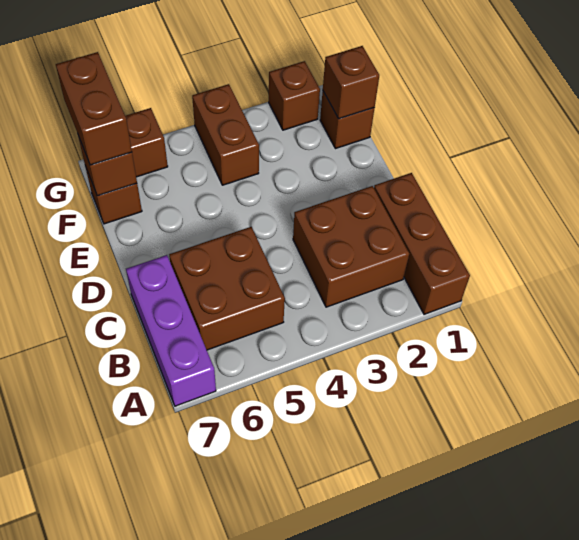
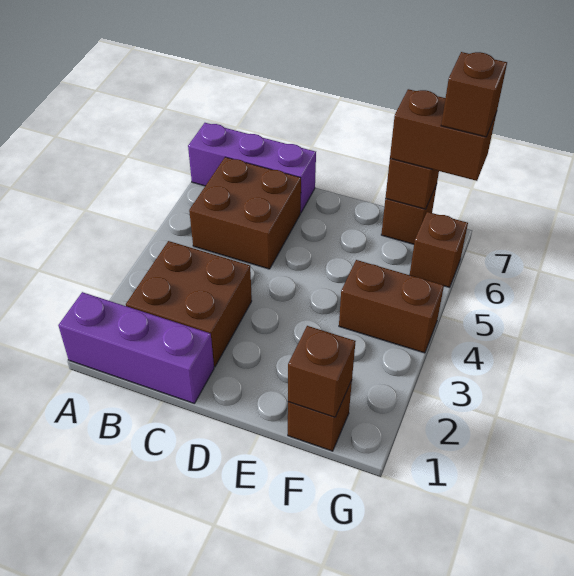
brown brick A1:C1 level 1 -> purple brick A1:C1 level 1
brown brick G2 level 1 -> brown brick G7 level 4

